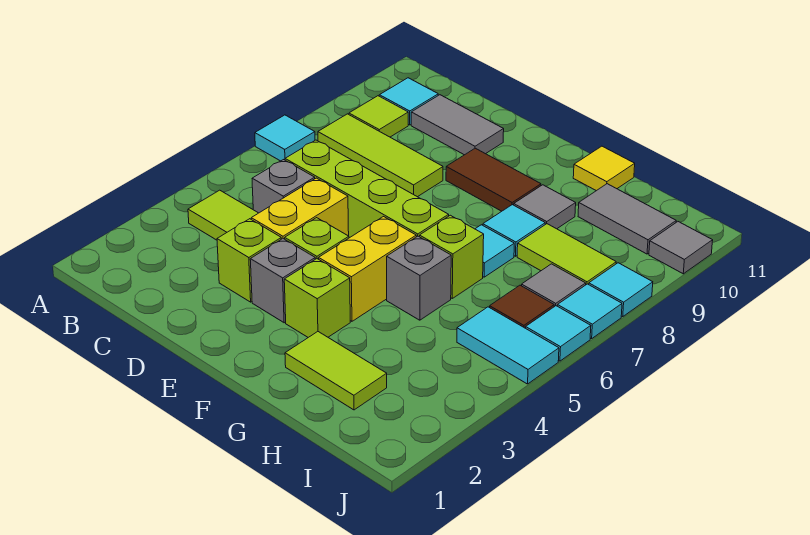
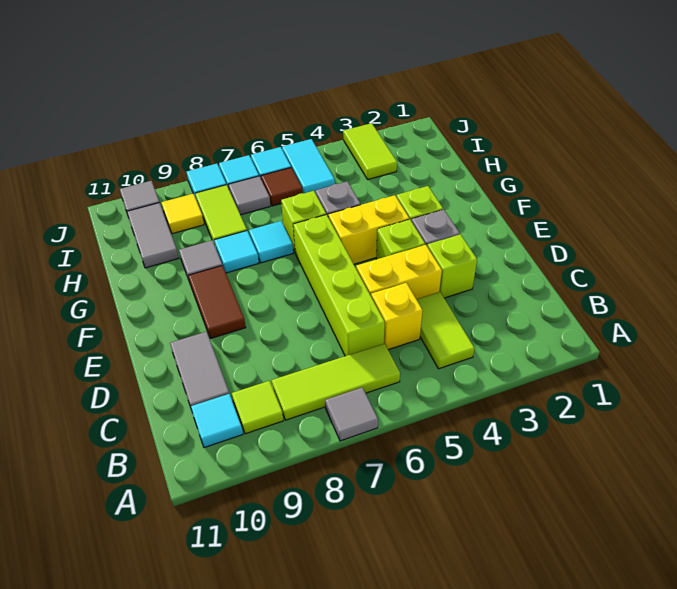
cyan tile A7 level 1 -> grey tile A7 level 1
lime tile B8:D8 level 1 -> lime tile B6:B8 level 1
grey brick C5 level 1 -> yellow brick C5 level 1
lime tile G2:H2 level 1 -> lime tile I3:J3 level 1
yellow tile G11 level 1 -> yellow tile I9 level 1

